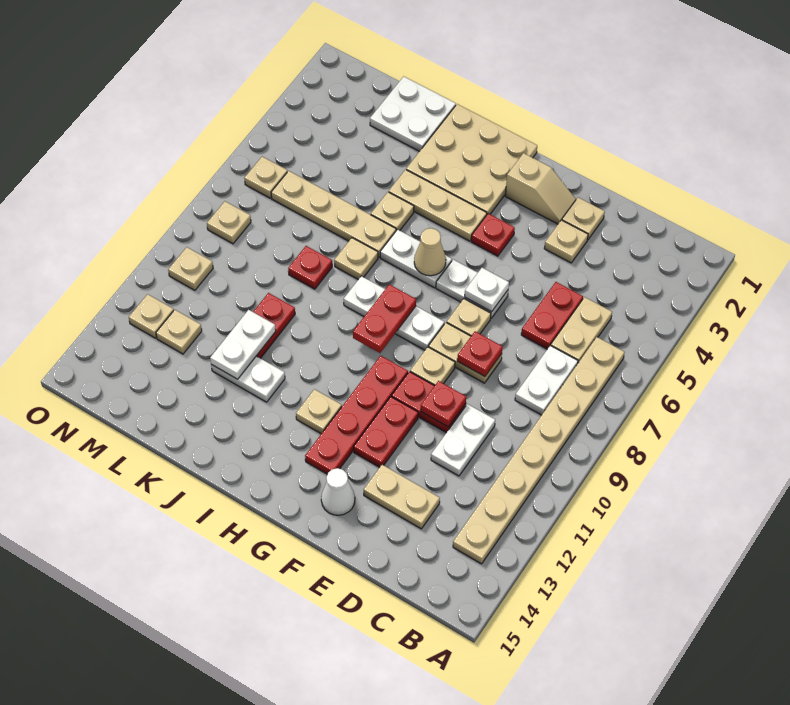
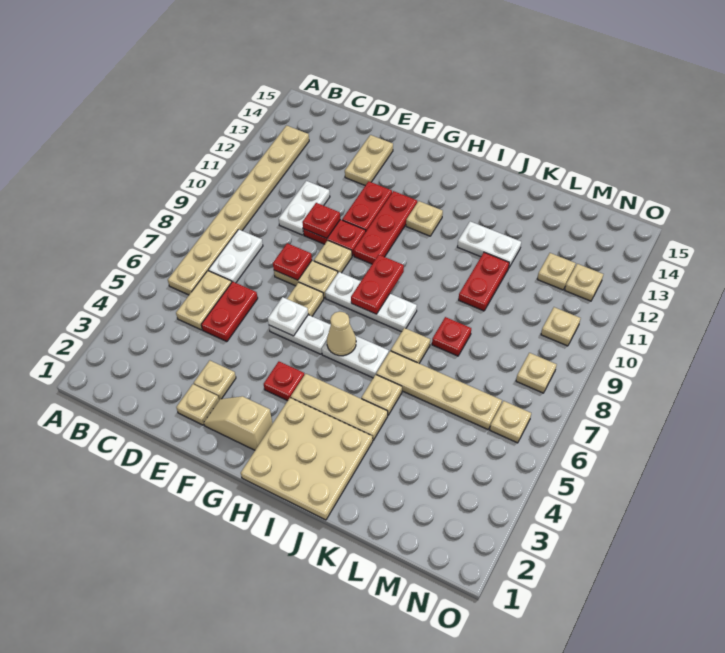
tan plate D13:E13 level 1 -> tan plate E13:E14 level 1
white cone F14 level 1 -> none
red plate G10:G13 level 1 -> red plate G10:G12 level 1
white plate K1:L2 level 1 -> none
white plate K11:K12 level 2 -> none

